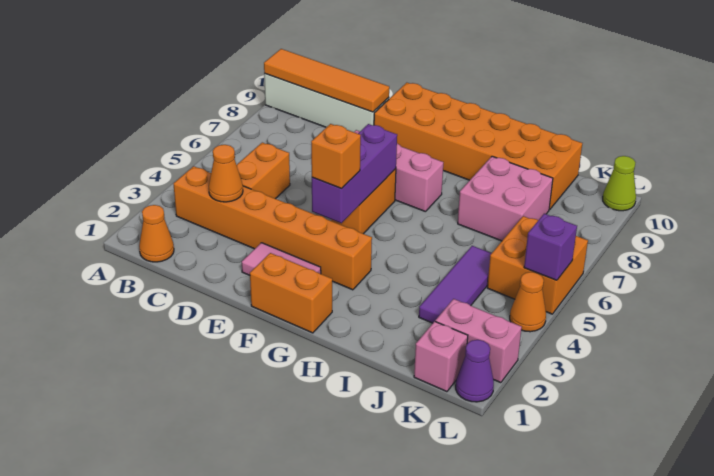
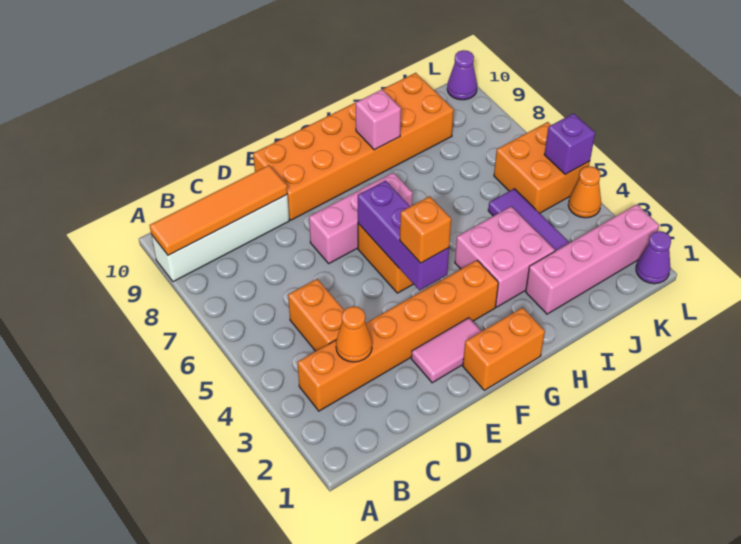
orange cone B1 level 1 -> none
pink brick I7:J8 level 1 -> pink brick H3:I4 level 1
pink brick K1 level 1 -> pink brick H9 level 2
pink brick K2:L2 level 1 -> pink brick I2:L2 level 1
lime cone L10 level 1 -> purple cone L10 level 1

